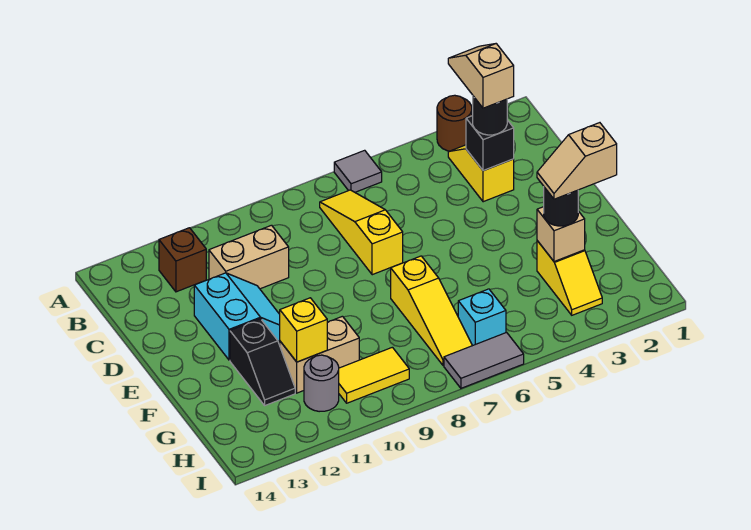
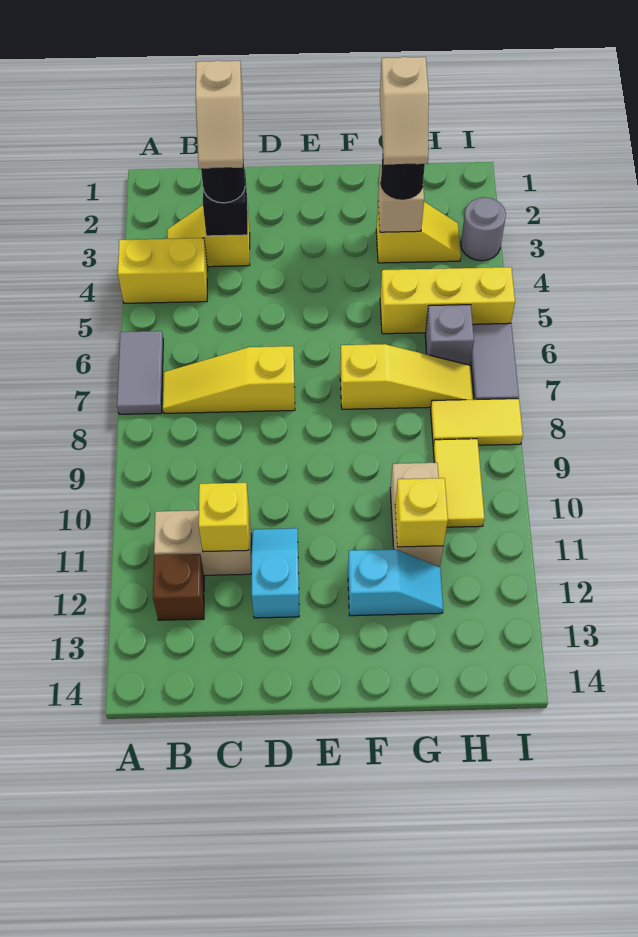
brown round brick A3 level 1 -> none
none -> yellow brick A4:B4 level 1
grey tile A6 level 1 -> grey tile A6:A7 level 1
tan slope B3:C3 level 4 top C -> tan slope C2:C3 level 4 top 2
tan brick C10:C11 level 1 -> tan brick B11:C11 level 1
none -> yellow brick C11 level 2
cyan slope D11:E12 level 1 top 12 -> cyan slope D11:D12 level 1 top 12
black slope F12:G12 level 1 top F -> cyan slope F12:G12 level 1 top F
none -> yellow brick G5:I5 level 1
cyan brick H6 level 1 -> grey brick H6 level 1
none -> yellow tile H8:I8 level 1
grey round brick H11 level 1 -> grey round brick I3 level 1

